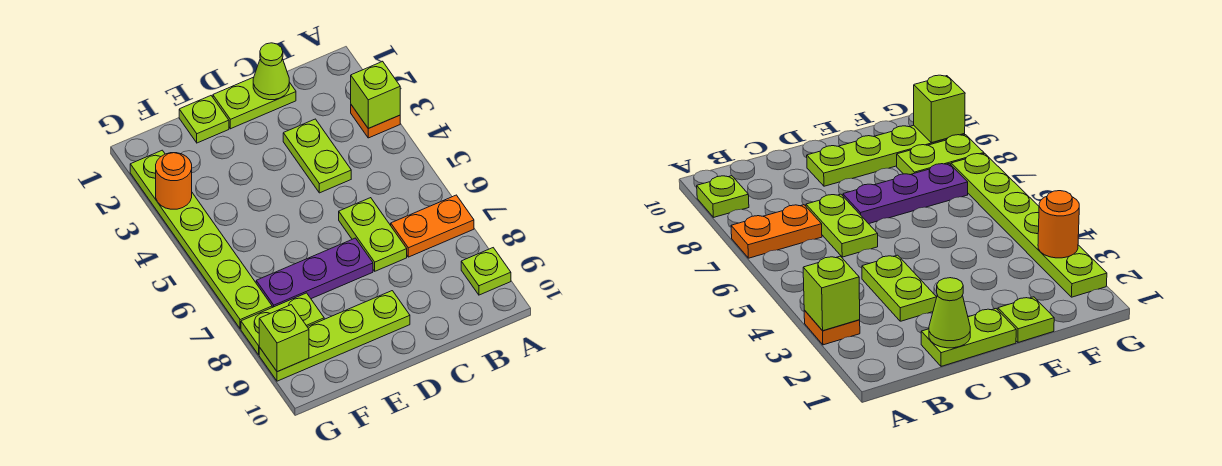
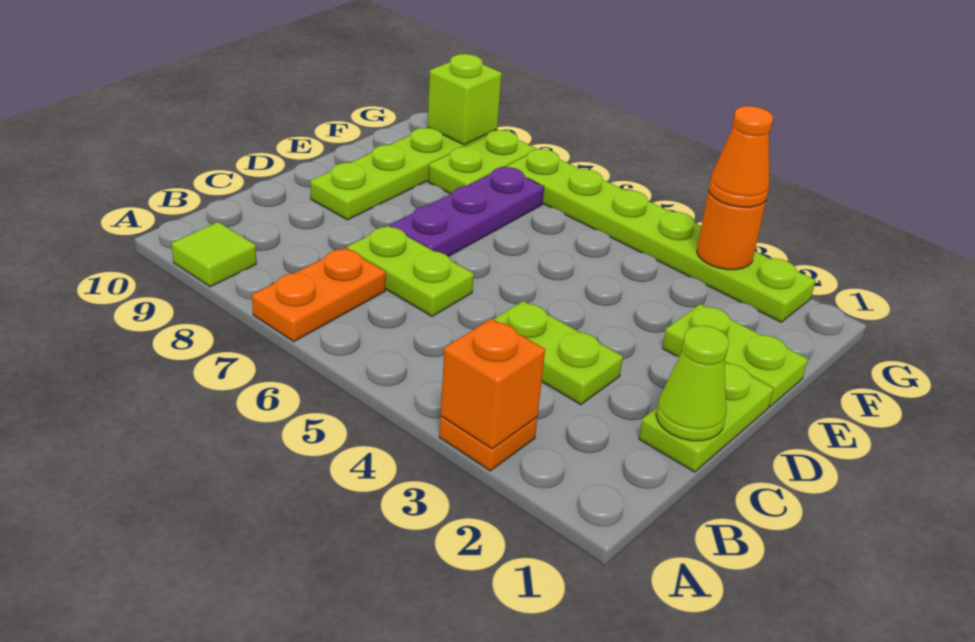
lime brick A3 level 2 -> orange brick A3 level 2
lime plate A9 level 1 -> lime tile A9 level 1
lime plate E1 level 1 -> lime plate E1:E2 level 1
none -> orange cone G3 level 3

